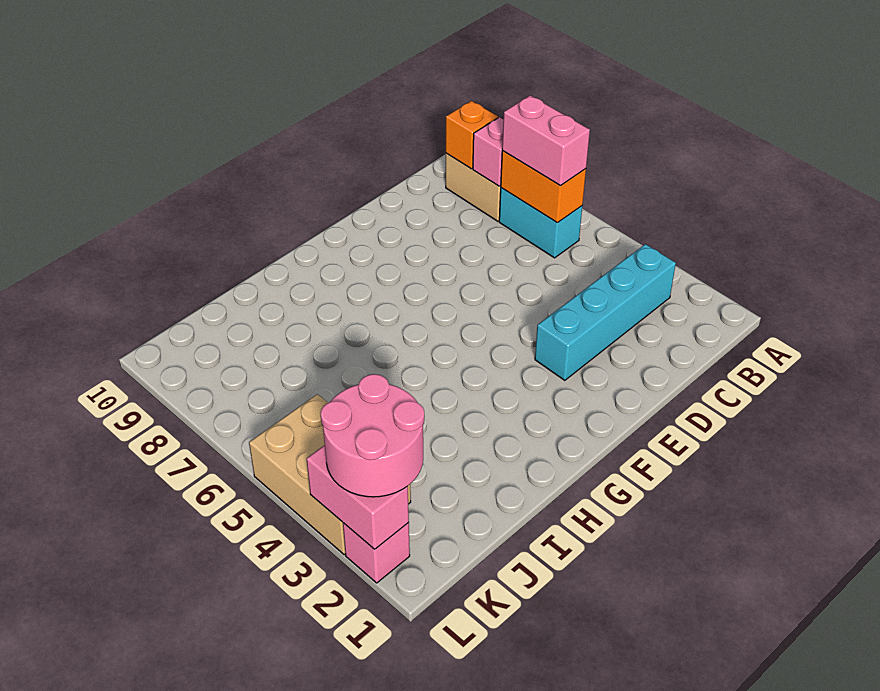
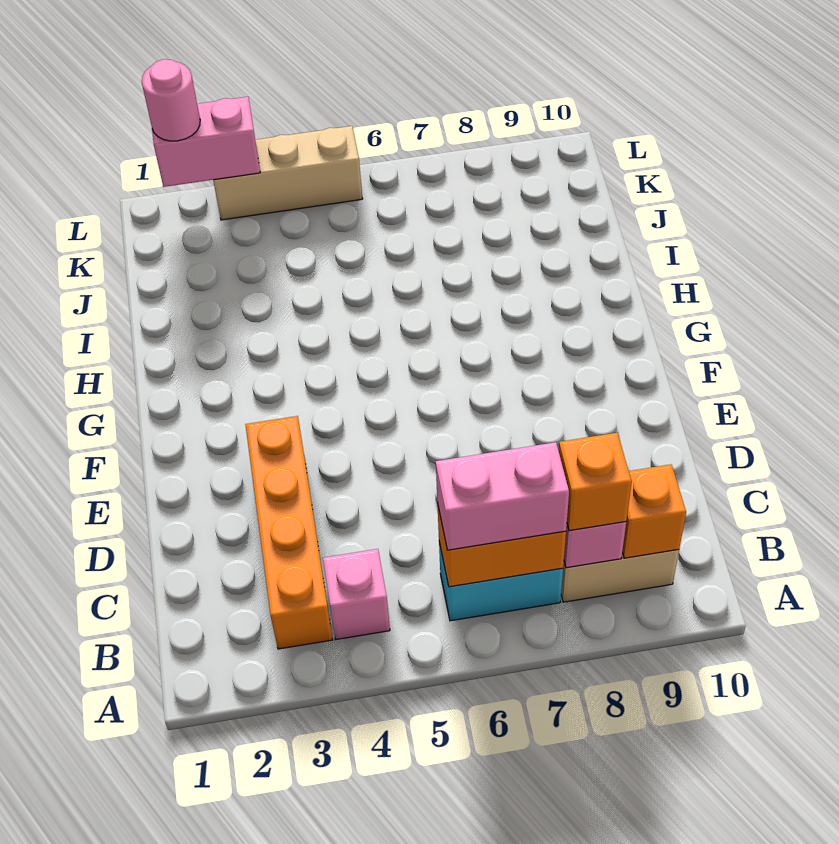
cyan brick B3:E3 level 1 -> orange brick B3:E3 level 1
none -> orange brick B8 level 3
pink round brick K2:L3 level 3 -> pink round brick L2 level 3
tan brick K3:L5 level 1 -> tan brick L3:L5 level 1
pink brick L2 level 1 -> pink brick B4 level 1

